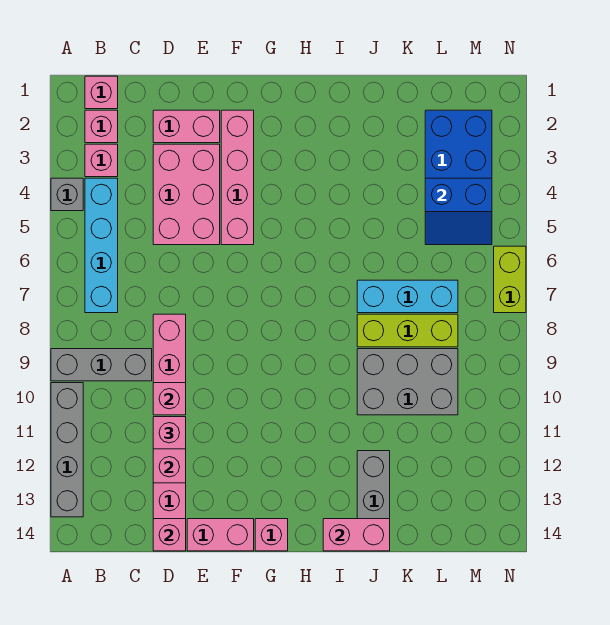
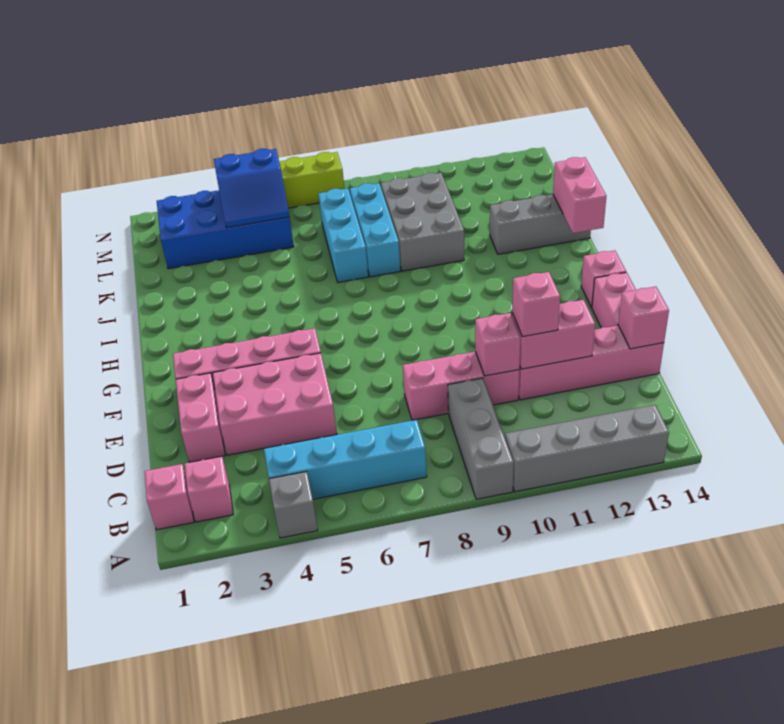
pink brick B3 level 1 -> none
lime brick J8:L8 level 1 -> cyan brick J8:L8 level 1
blue slope L4:M5 level 2 top 4 -> blue slope L4:M5 level 2 top M

